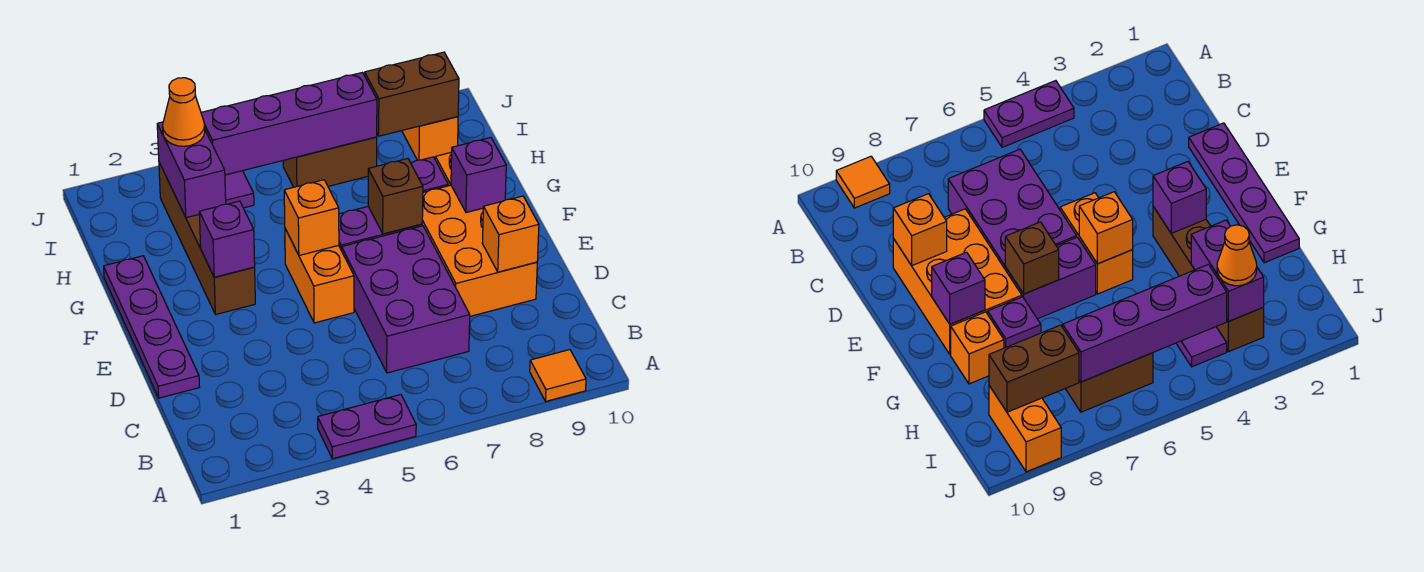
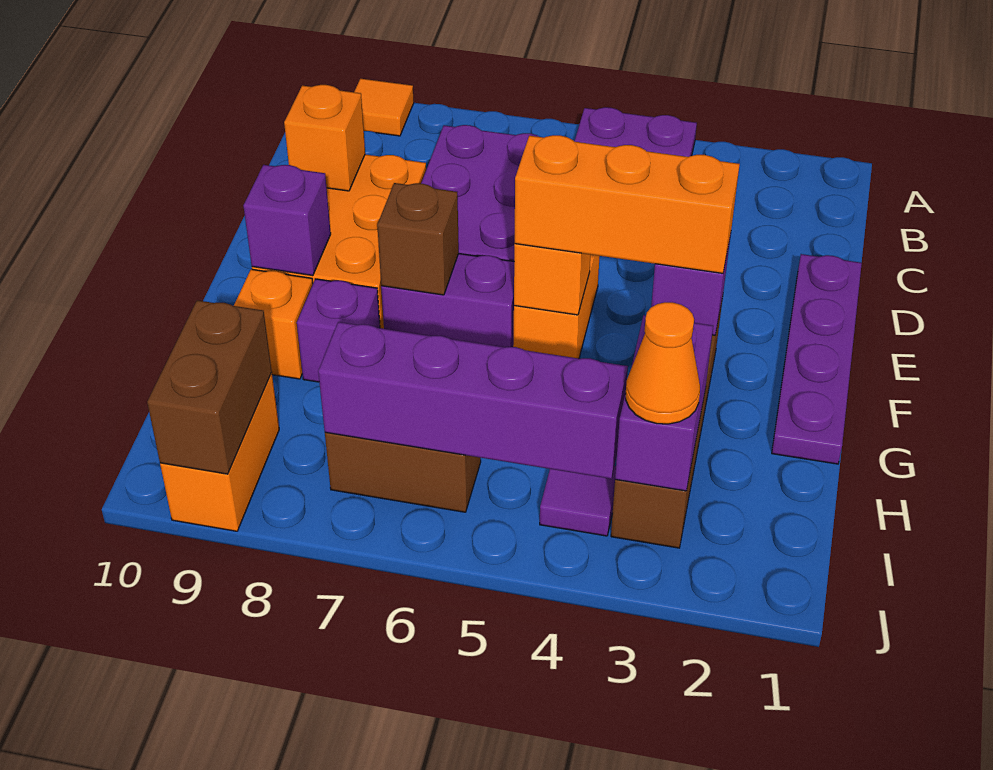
none -> orange brick F3:F5 level 3
brown brick I8:I9 level 2 -> brown brick I9:J9 level 2

